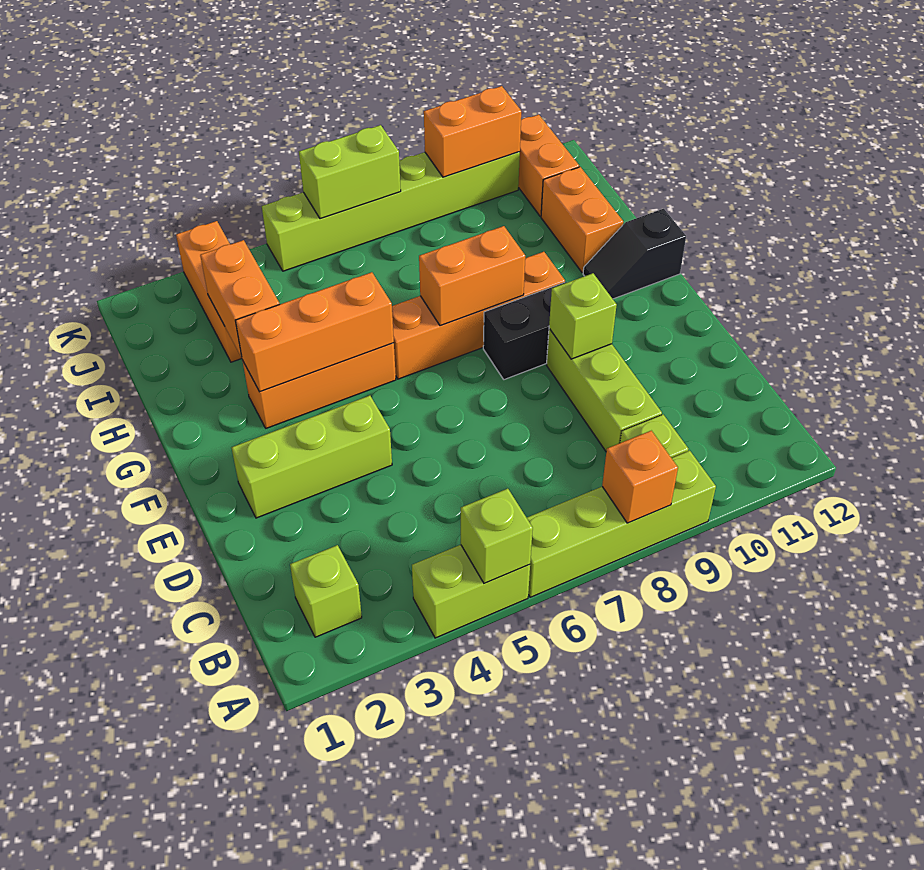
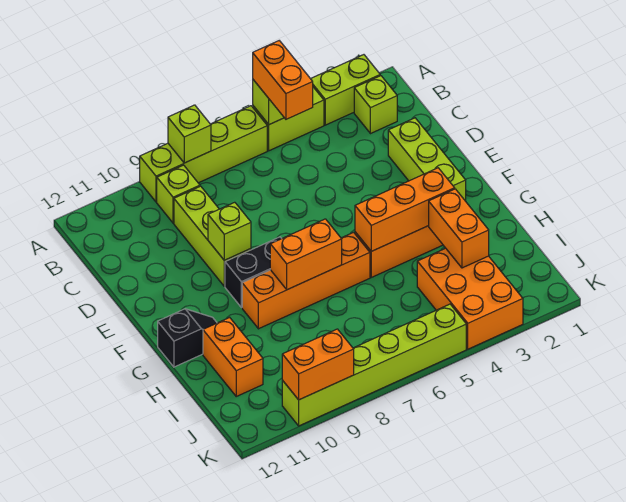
orange brick A8 level 2 -> lime brick A8 level 2
lime brick E2:E4 level 1 -> lime brick D2:F2 level 1
orange brick I3:K3 level 1 -> orange brick I3:K4 level 1
orange brick J11:K11 level 1 -> orange brick A5:B5 level 3
lime brick K6:K7 level 2 -> lime brick A2:A3 level 1

